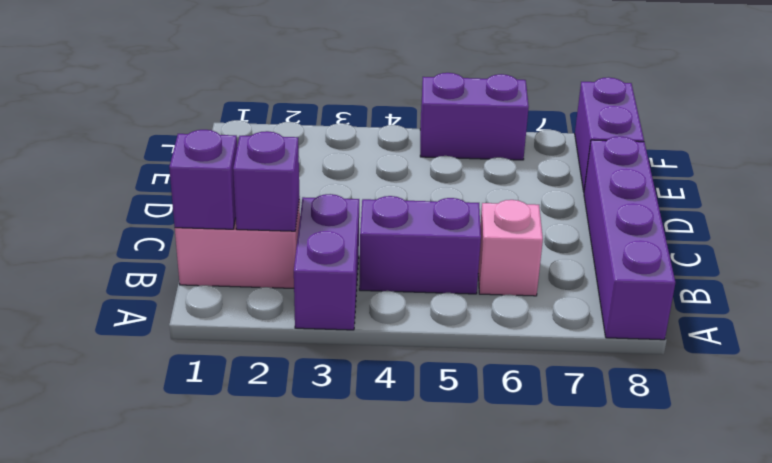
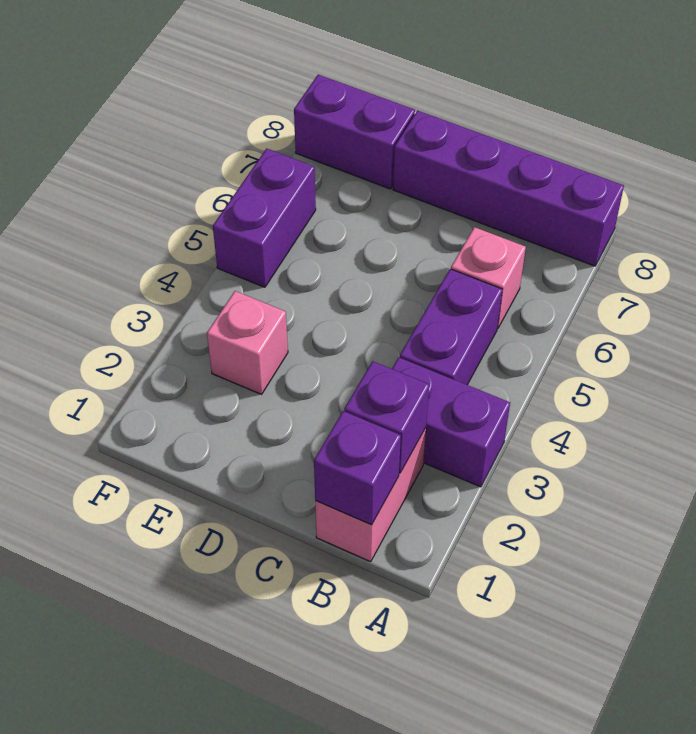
none -> pink brick E3 level 1

